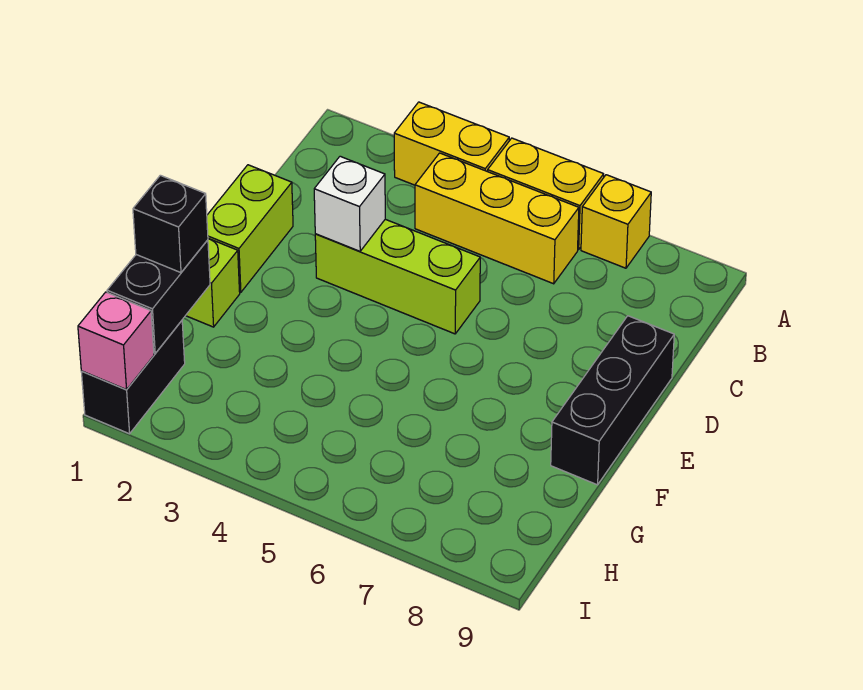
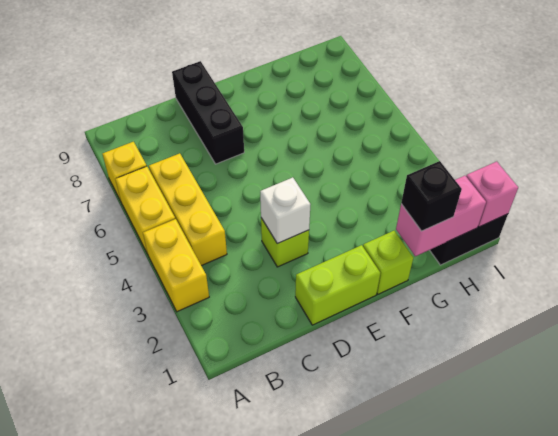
lime brick D3:D5 level 1 -> lime brick D3 level 1
black brick D9:F9 level 1 -> black brick D7:D9 level 1
black brick G1:H1 level 2 -> pink brick G1:H1 level 2

